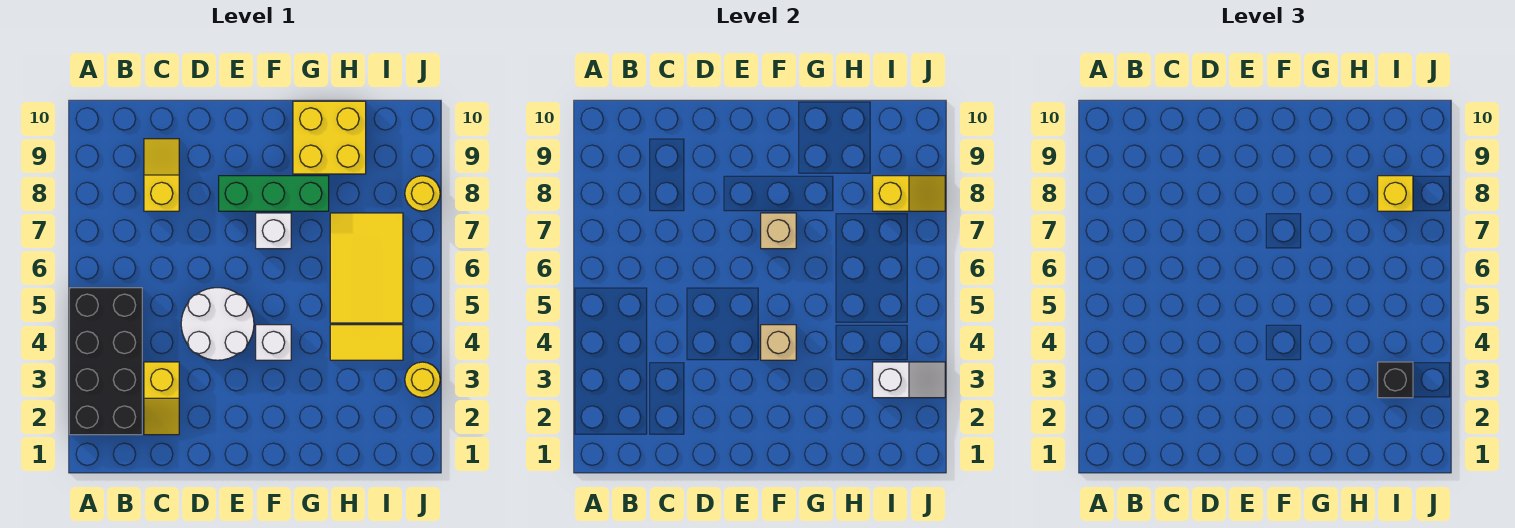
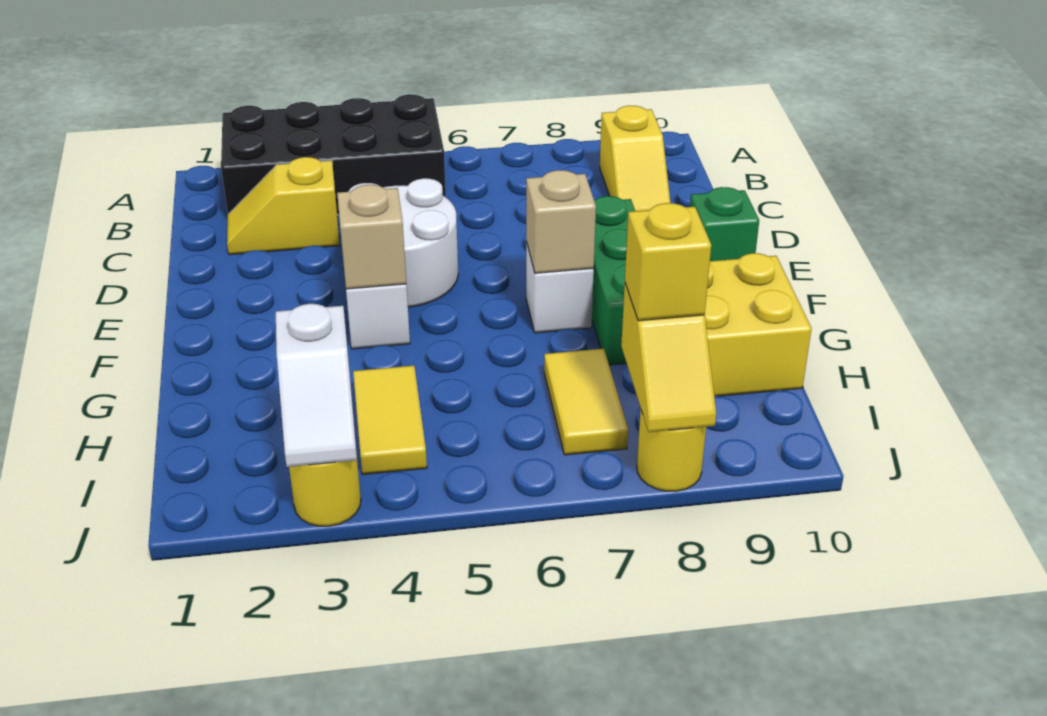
yellow slope C8:C9 level 1 top 8 -> yellow slope B9:C9 level 1 top B
none -> green brick E10 level 1
yellow tile H5:I7 level 1 -> yellow tile H7:I7 level 1
black brick I3 level 3 -> none

